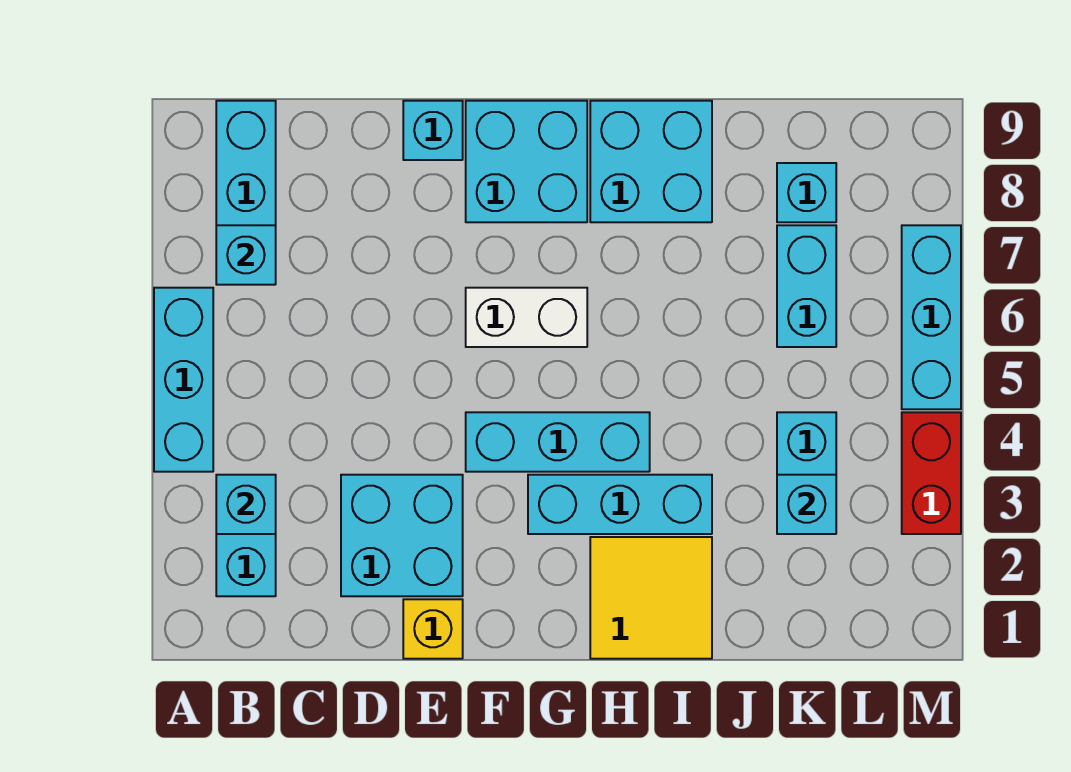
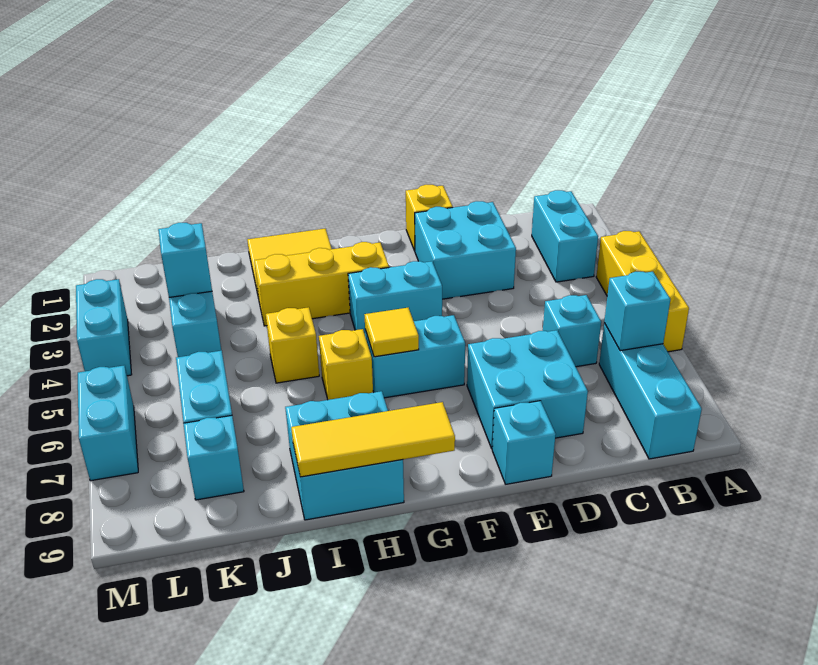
cyan brick A4:A6 level 1 -> yellow brick A4:A6 level 1
cyan brick B3 level 2 -> cyan brick C6 level 1
cyan brick F4:H4 level 1 -> cyan brick F4:G4 level 1
white brick F6:G6 level 1 -> cyan brick F6:G6 level 1
cyan brick F8:G9 level 1 -> cyan brick D7:E8 level 1
cyan brick G3:I3 level 1 -> yellow brick G3:I3 level 1
none -> yellow tile G6 level 2
none -> yellow tile G9:I9 level 2
none -> yellow brick H6 level 1
none -> yellow brick I5 level 1
red brick M3:M4 level 1 -> cyan brick M3:M4 level 1
cyan brick M5:M7 level 1 -> cyan brick M6:M7 level 1

